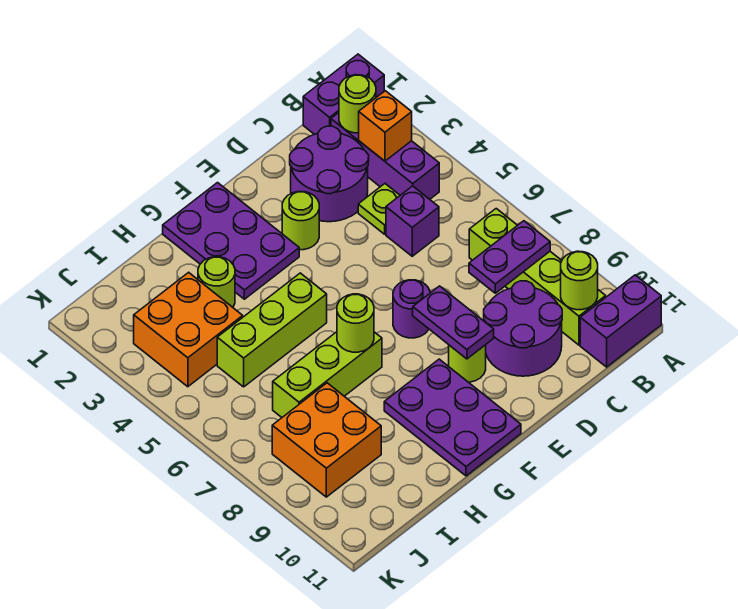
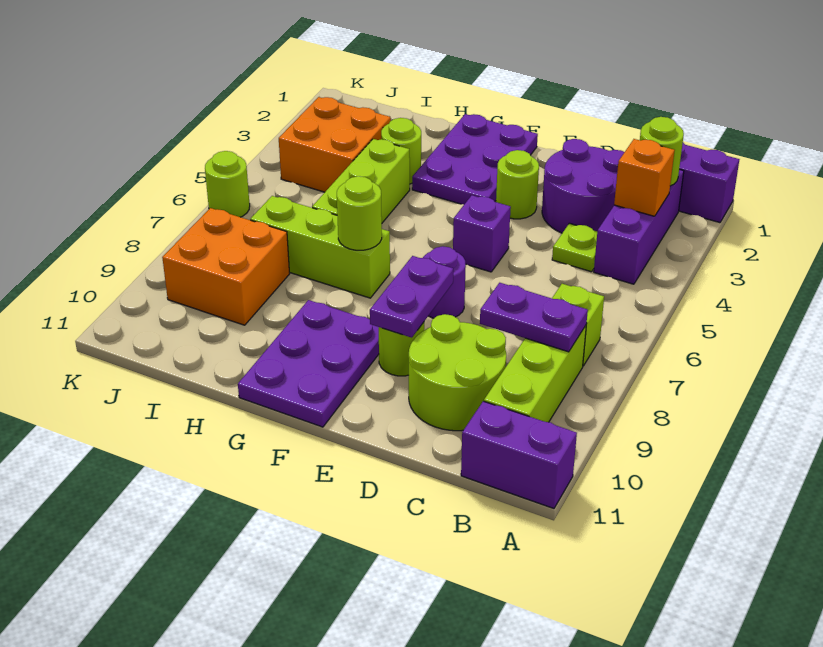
lime round brick B10 level 2 -> lime round brick K6 level 1
purple brick C5 level 1 -> purple brick E5 level 1
purple round brick C9:D10 level 1 -> lime round brick C9:D10 level 1
lime brick G5:I5 level 1 -> lime brick H4:H6 level 1

